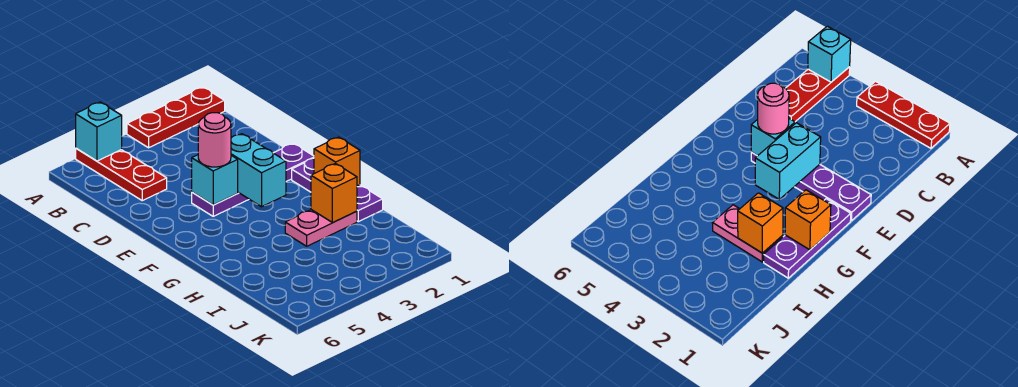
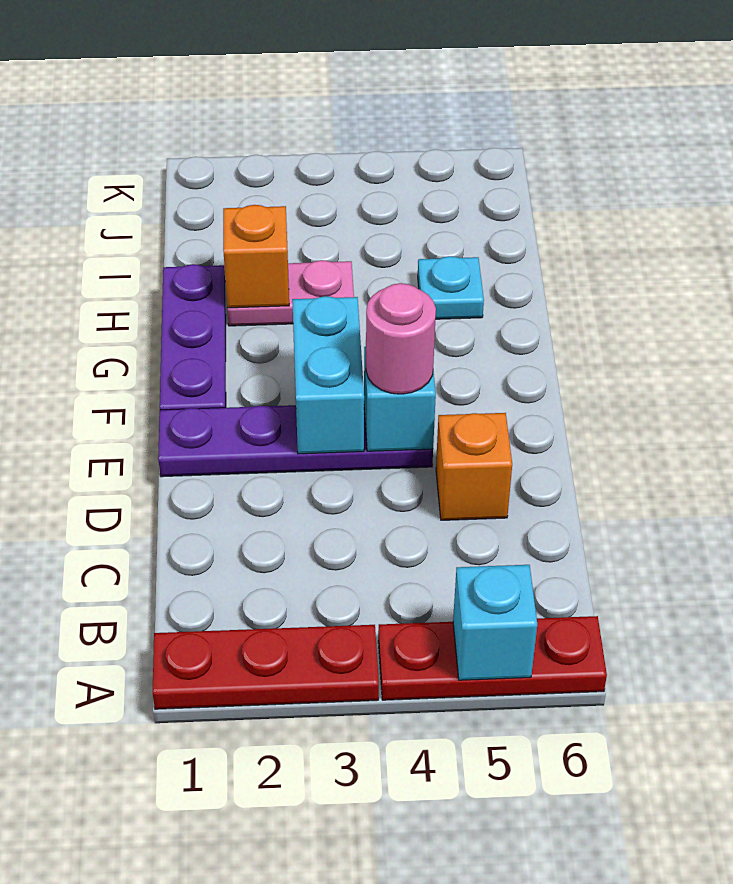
red plate A5:C5 level 1 -> red plate A4:A6 level 1
orange brick G1 level 2 -> orange brick D5 level 1
none -> cyan plate H5 level 1

